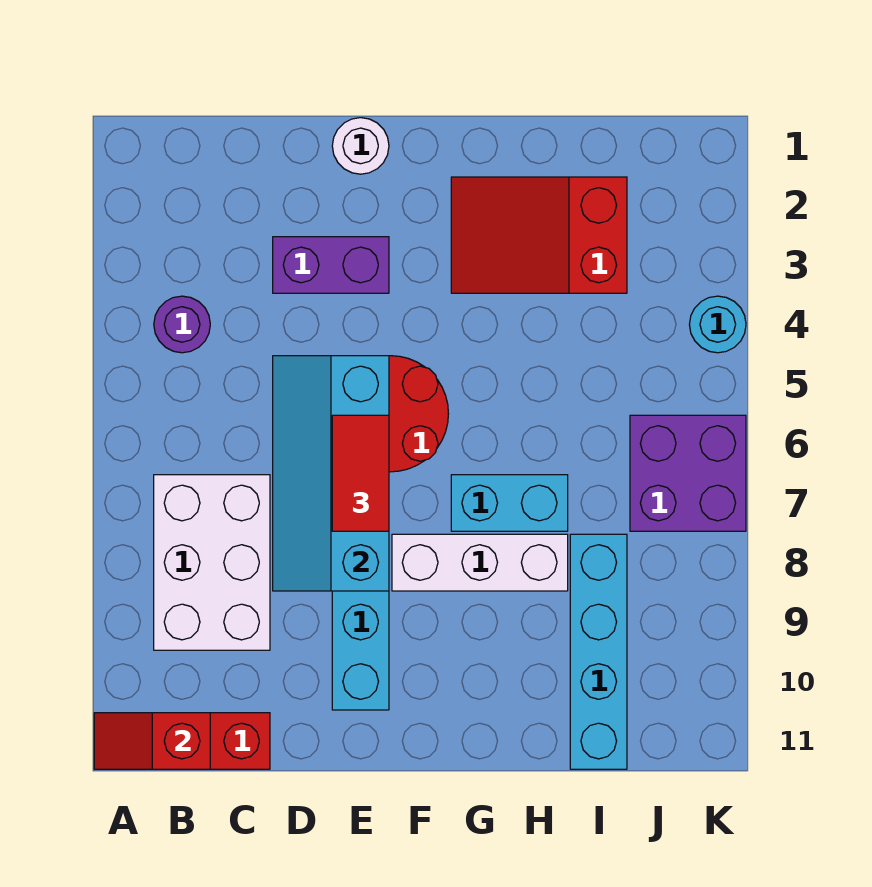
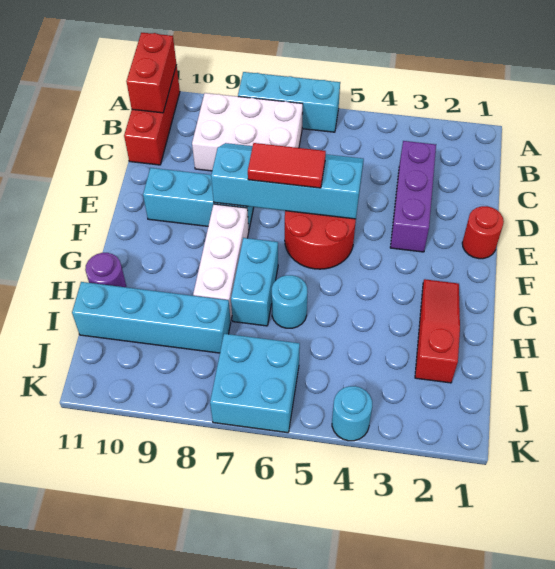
none -> cyan brick A6:A8 level 1
red slope A11:B11 level 2 top B -> red brick A11:B11 level 2
purple round brick B4 level 1 -> purple round brick H11 level 1
purple brick D3:E3 level 1 -> purple brick C3:E3 level 1
white round brick E1 level 1 -> red round brick E1 level 1
red slope G2:I3 level 1 top I -> red slope G2:I2 level 1 top I
none -> cyan round brick H6 level 1
purple brick J6:K7 level 1 -> cyan brick J6:K7 level 1

